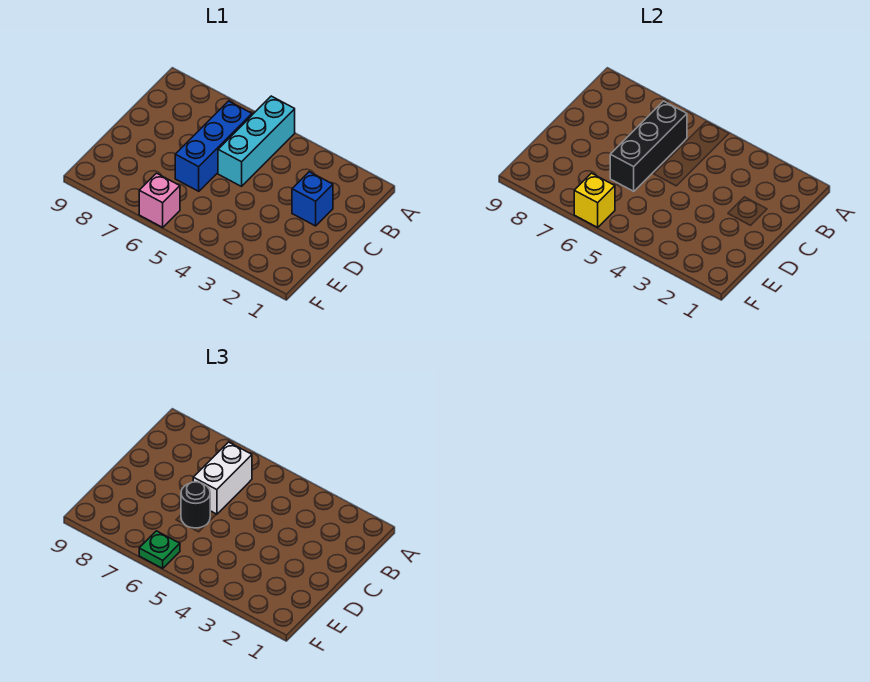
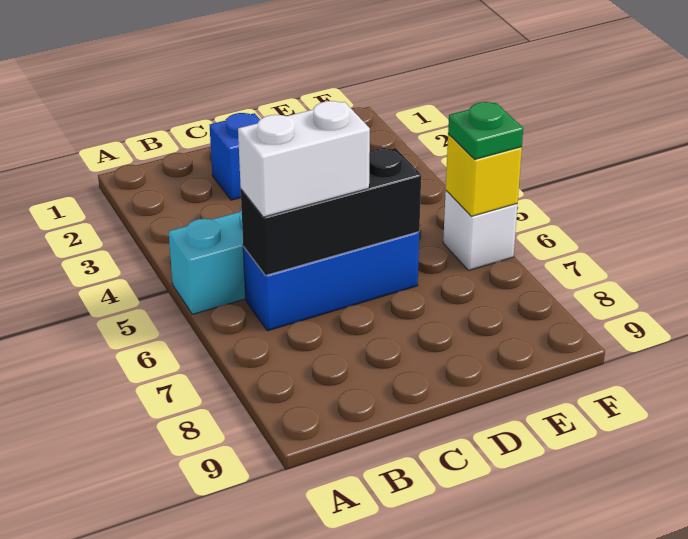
black round brick D6 level 3 -> none
pink brick F6 level 1 -> white brick F6 level 1

